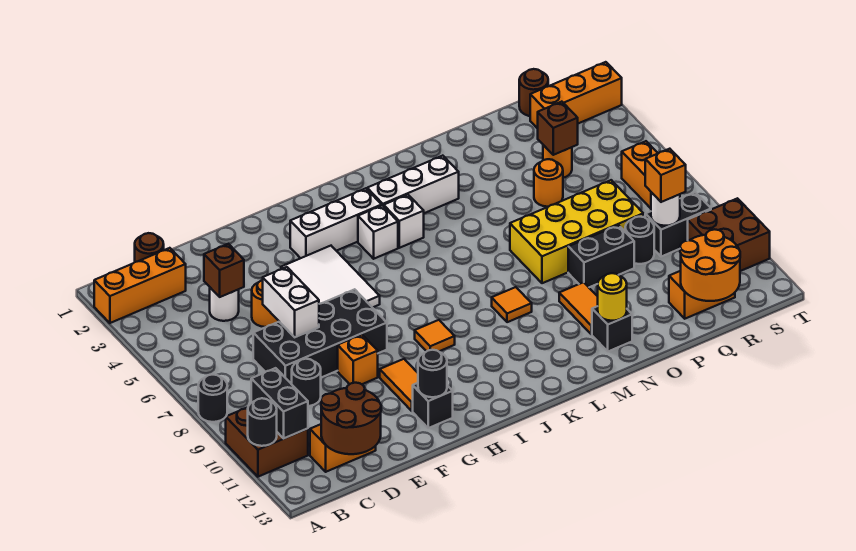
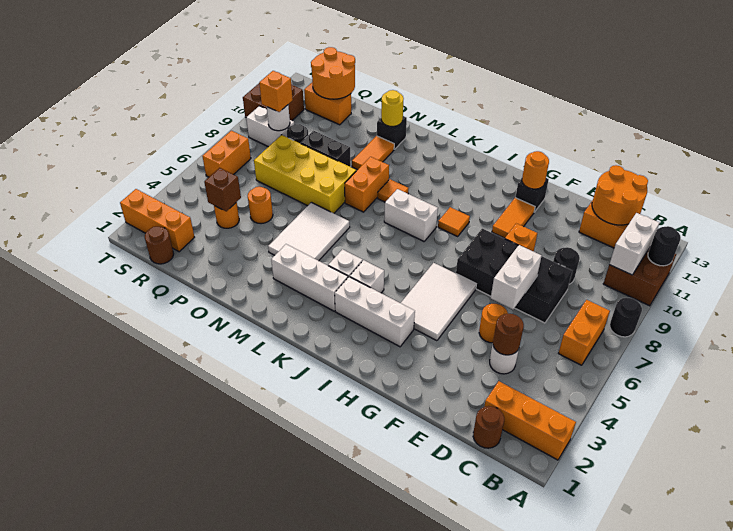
none -> orange brick B6:B7 level 1
black brick B10:B11 level 2 -> white brick B10:B11 level 2
brown round brick C12:D13 level 2 -> orange round brick C12:D13 level 2
brown brick D4 level 2 -> brown round brick D4 level 2
black round brick G12 level 2 -> orange round brick G12 level 2
none -> white brick J8:K8 level 1
none -> white tile M4:N6 level 1
none -> orange brick M8:M9 level 1
black brick R9:S9 level 1 -> white brick R9:S9 level 1

